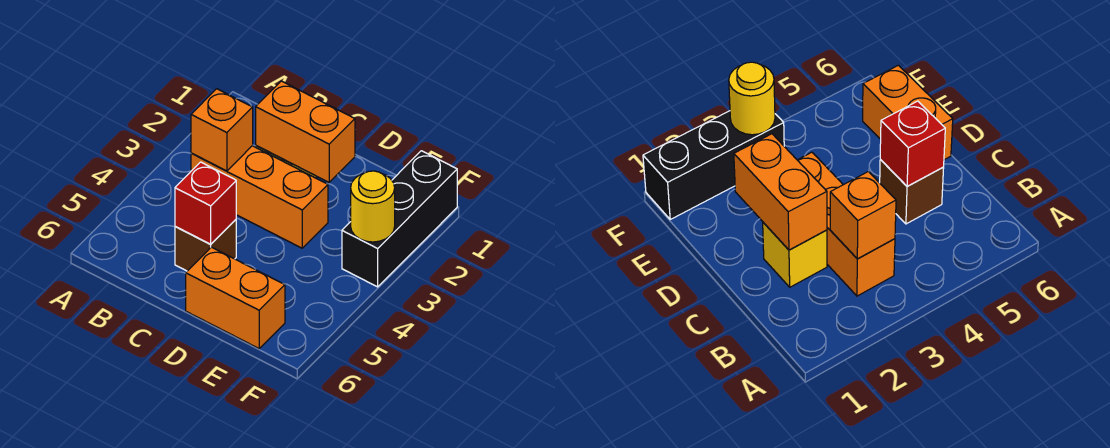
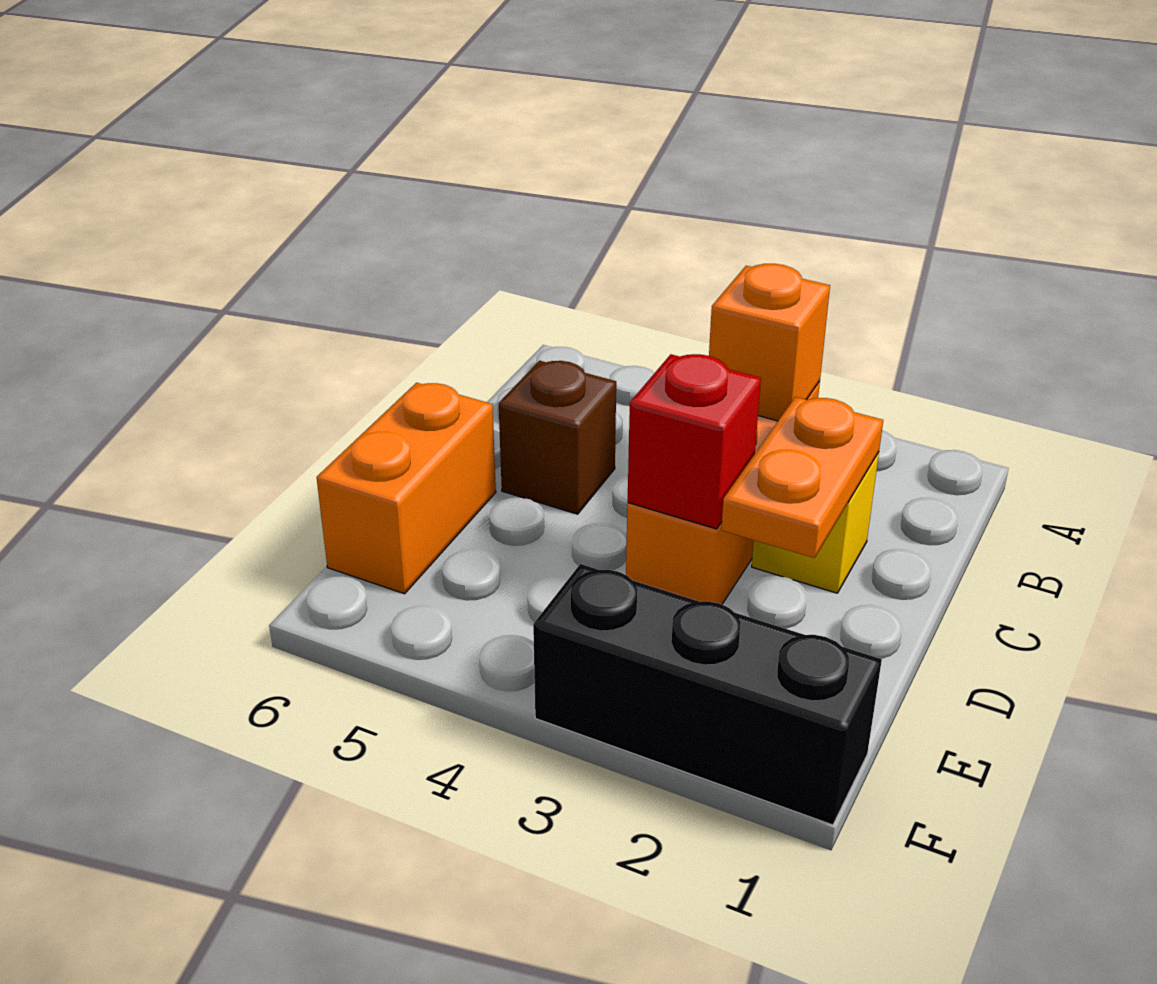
orange brick C2:D2 level 2 -> orange plate C2:D2 level 2
red brick C5 level 2 -> red brick D3 level 2
yellow round brick F3 level 2 -> none

